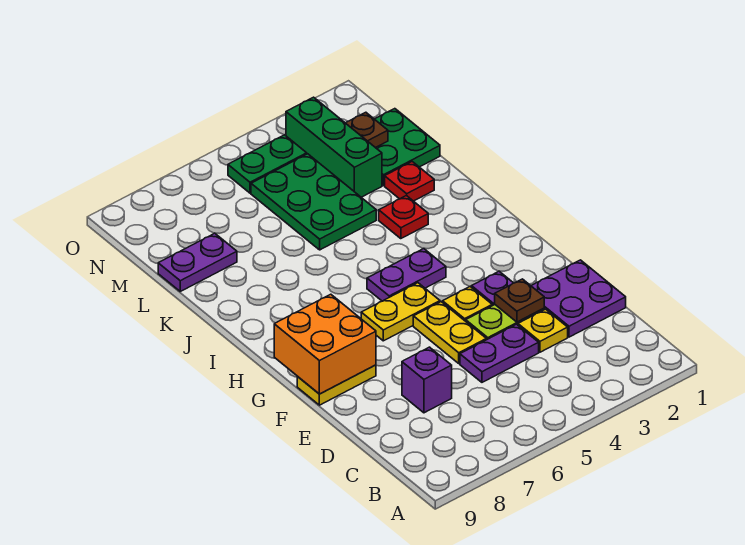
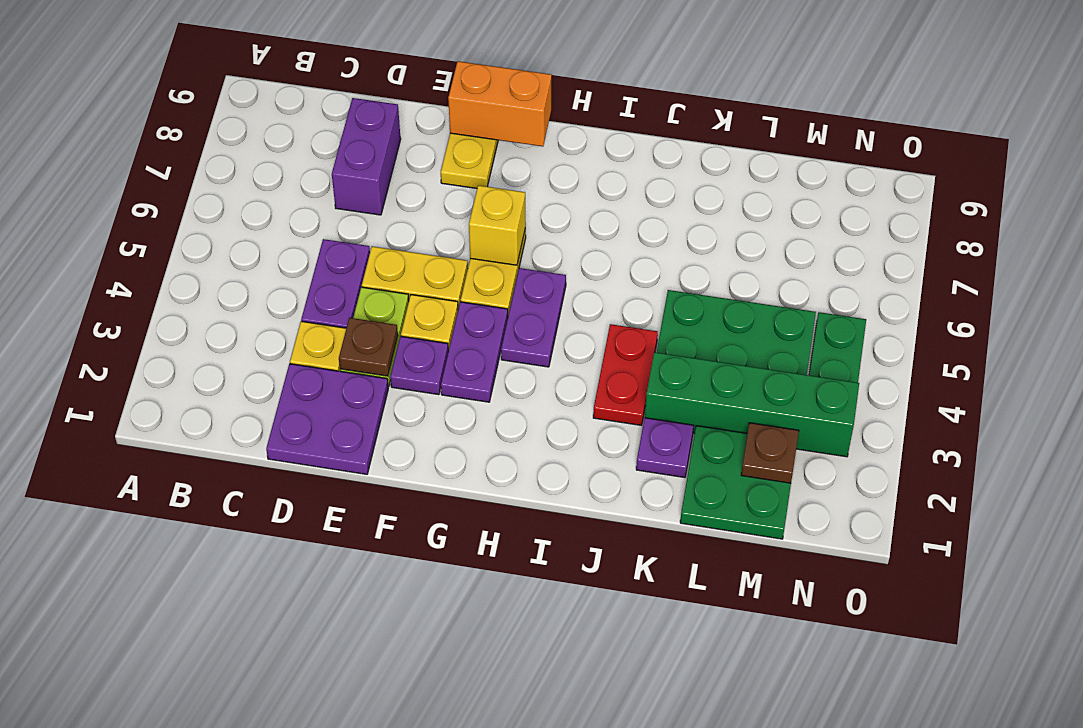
purple brick D7 level 1 -> purple brick D7:D8 level 1
orange brick F8:G9 level 2 -> orange brick F9:G9 level 2
none -> yellow brick G6 level 2
red plate J3 level 1 -> red plate J3:J4 level 1
red plate K2 level 1 -> purple plate K2 level 1
green brick L3:N3 level 1 -> green brick K3:N3 level 1
purple plate L8:L9 level 1 -> purple plate G3:G4 level 1

